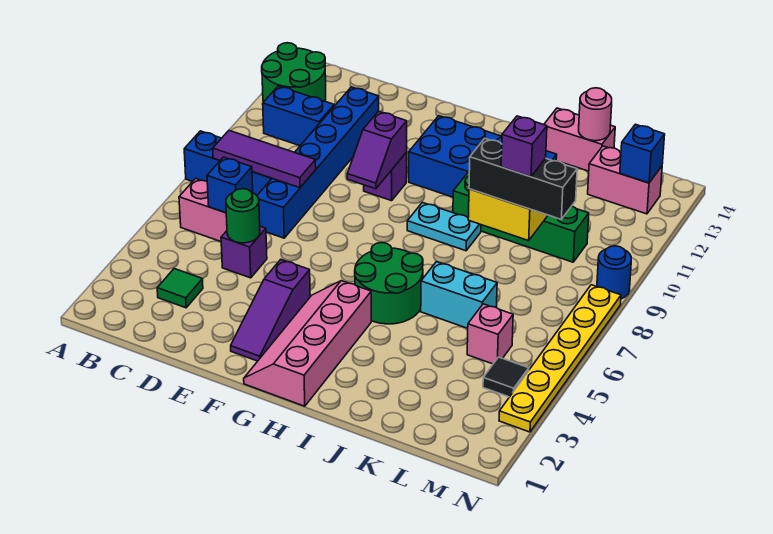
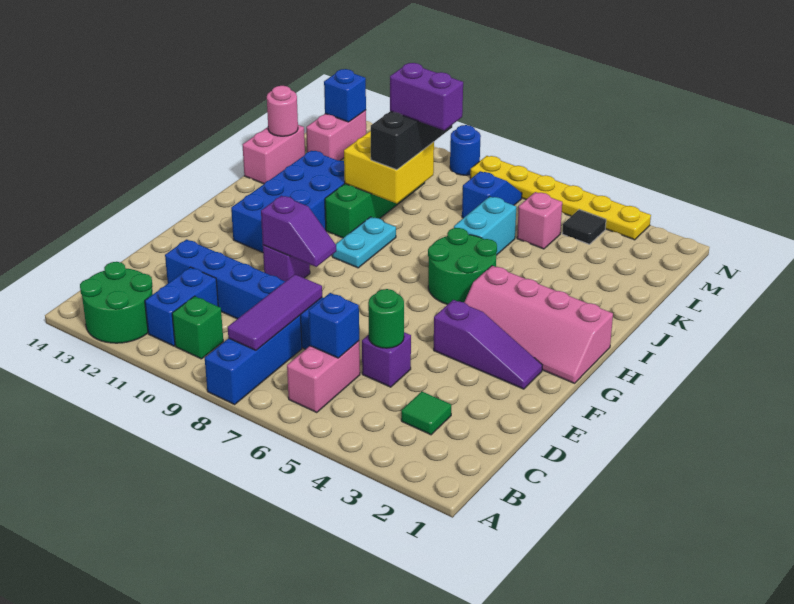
none -> green brick B10 level 1
purple brick K9 level 4 -> purple brick K8:K9 level 4
none -> blue slope L7:M7 level 1 top L

